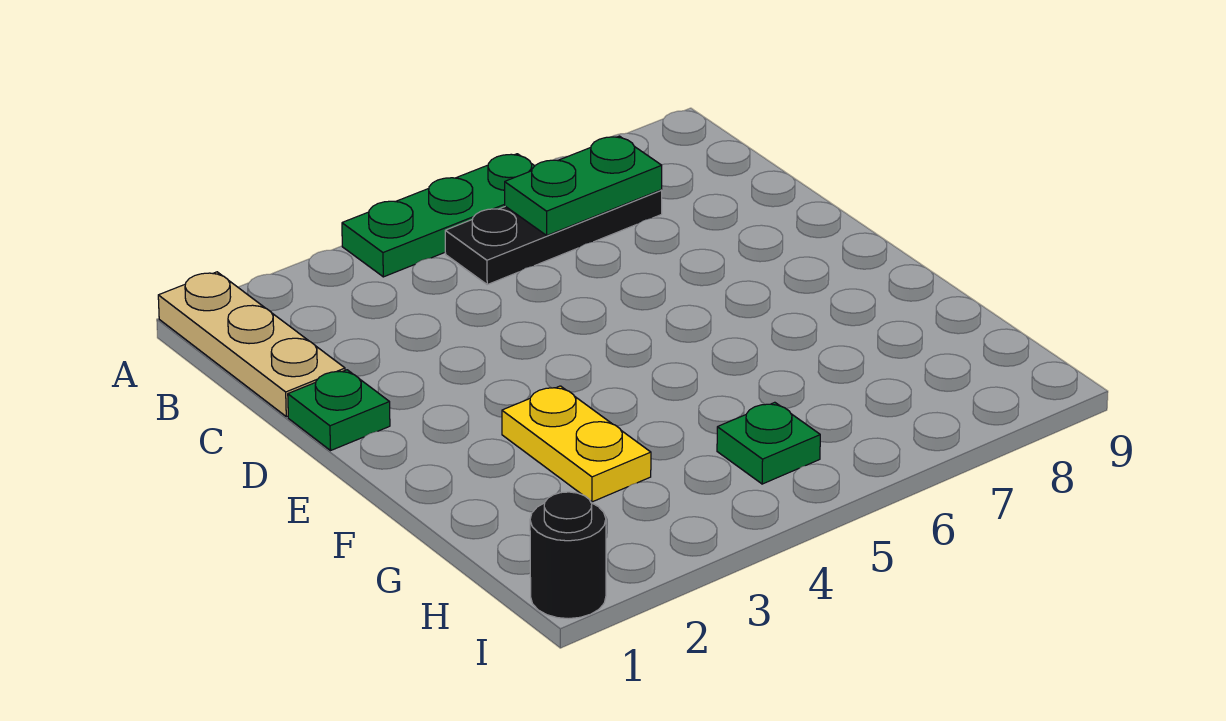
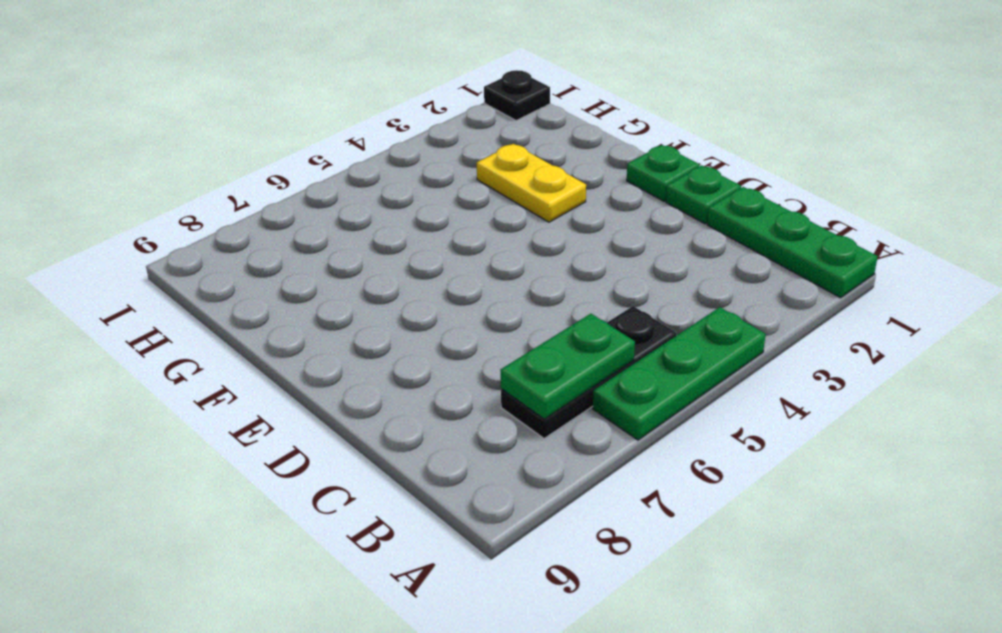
tan plate A1:C1 level 1 -> green plate A1:C1 level 1
green plate H5 level 1 -> green plate E1 level 1
black round brick I1 level 1 -> black plate I1 level 1

